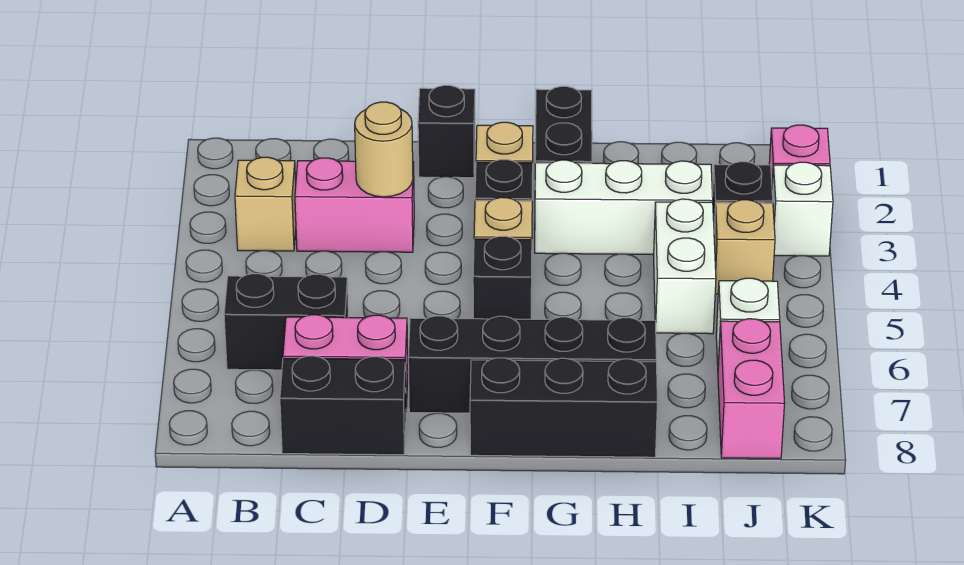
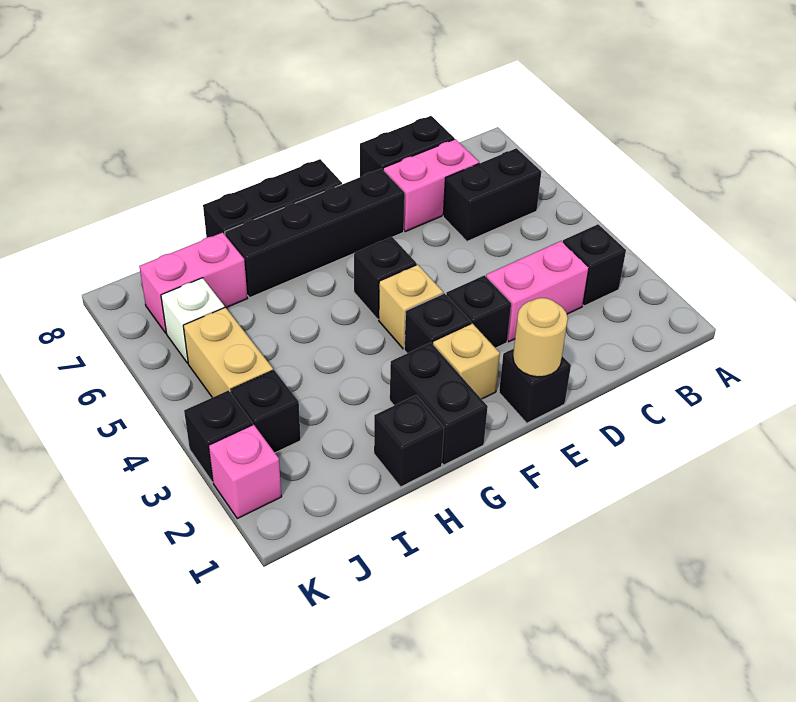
tan brick B3 level 1 -> black brick B3 level 1
tan round brick D3 level 2 -> tan round brick E1 level 2
none -> black brick E3 level 1
white brick G3:I3 level 1 -> none
none -> black brick H1 level 1
white brick I4:I5 level 1 -> none
tan brick J4 level 1 -> tan brick J4:J5 level 1
pink brick J7:J8 level 1 -> pink brick I7:J7 level 1
white brick K3 level 1 -> black brick K3 level 1

